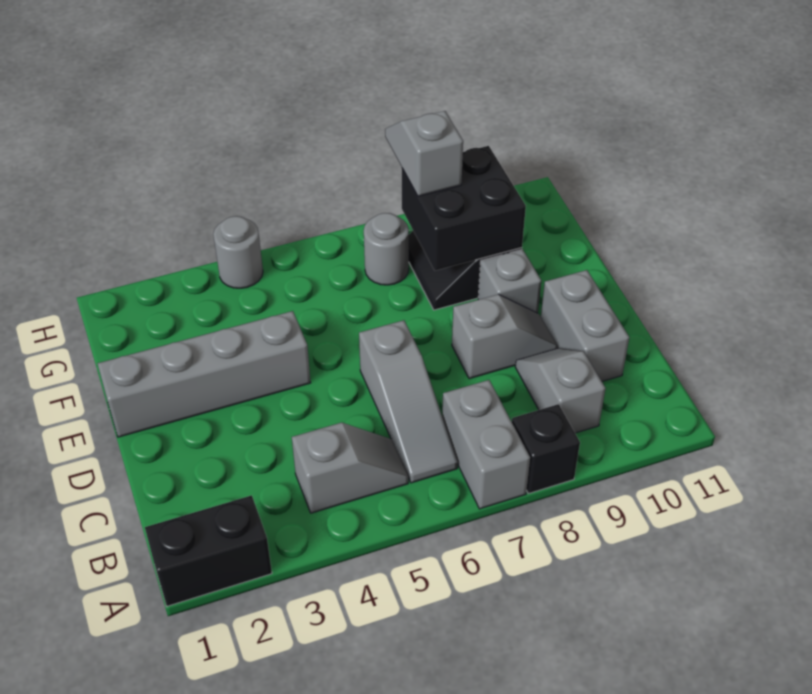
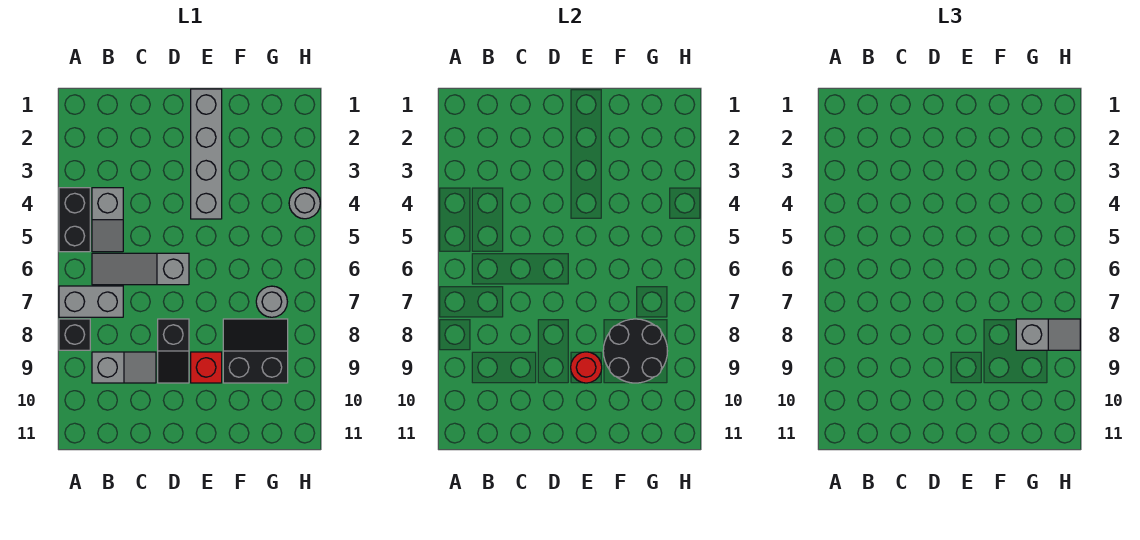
black brick A1:A2 level 1 -> black brick A4:A5 level 1
grey brick C10:D10 level 1 -> none
grey slope D8:D9 level 1 top 8 -> black slope D8:D9 level 1 top 8
grey brick E9 level 1 -> red brick E9 level 1
none -> red round brick E9 level 2
black brick F8:G9 level 2 -> black round brick F8:G9 level 2

